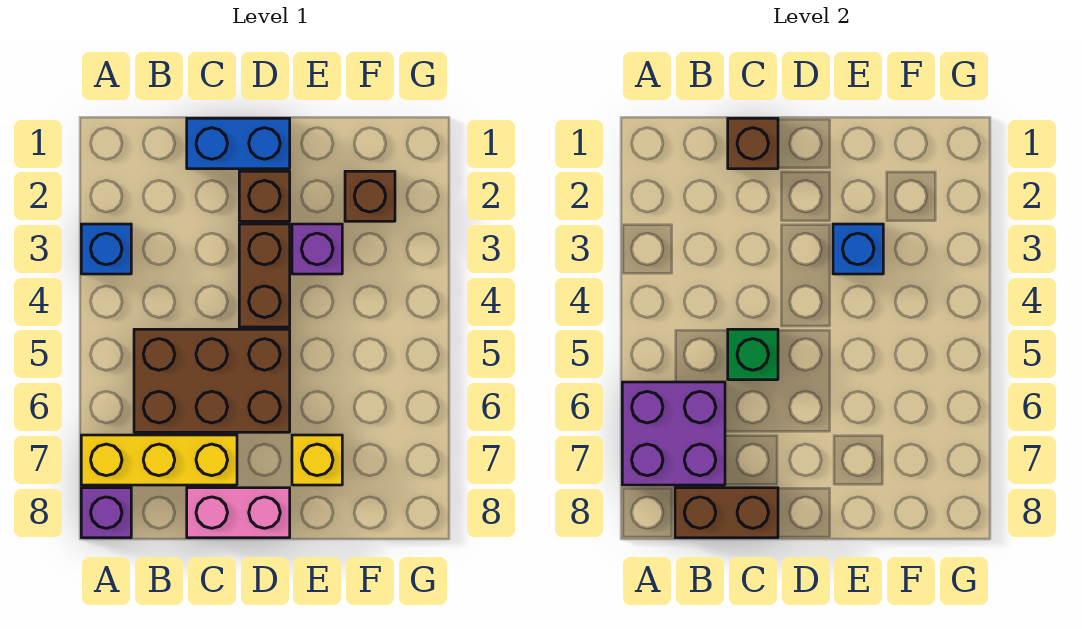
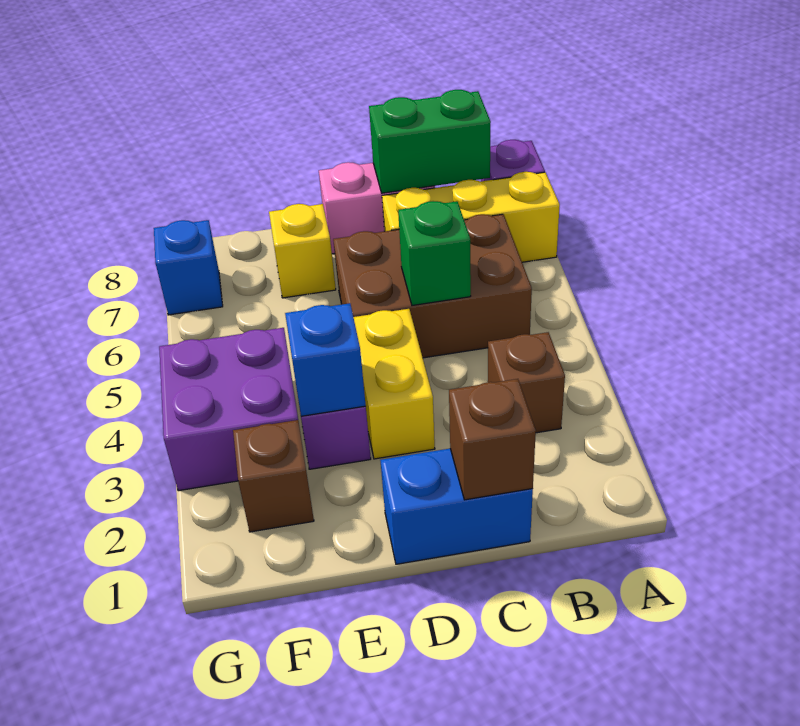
blue brick A3 level 1 -> blue brick G7 level 1
purple brick A6:B7 level 2 -> purple brick F3:G4 level 1
brown brick B8:C8 level 2 -> green brick B8:C8 level 2
brown brick D2 level 1 -> brown brick B3 level 1
brown brick D3:D4 level 1 -> yellow brick D3:D4 level 1

